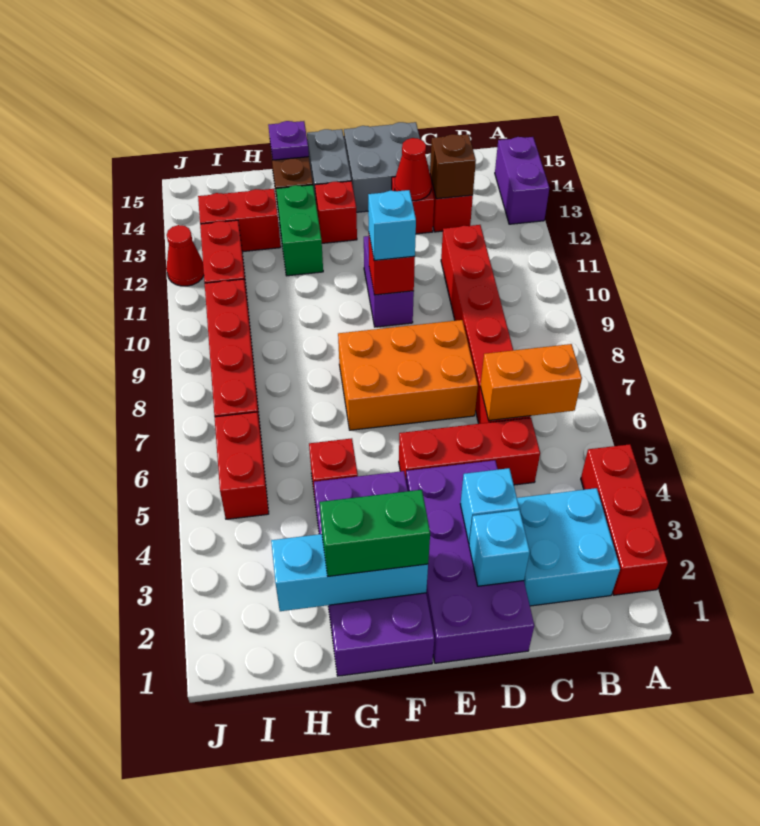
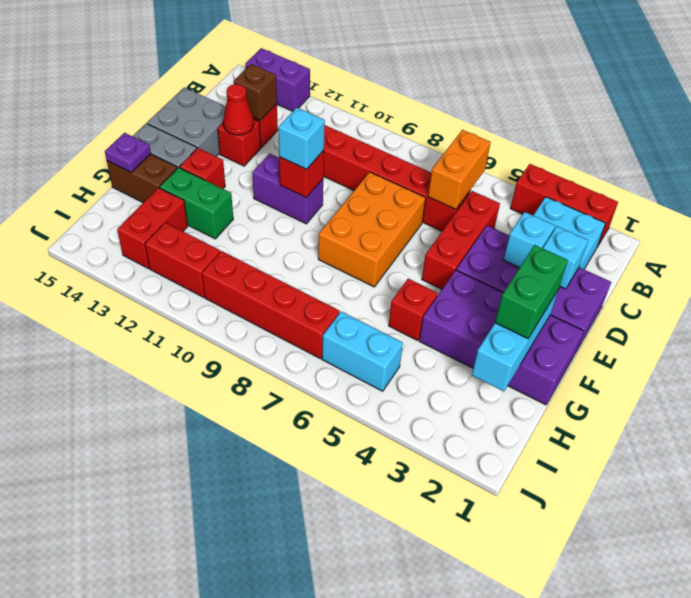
red brick I5:I6 level 1 -> cyan brick I5:I6 level 1
red cone J12 level 1 -> none

